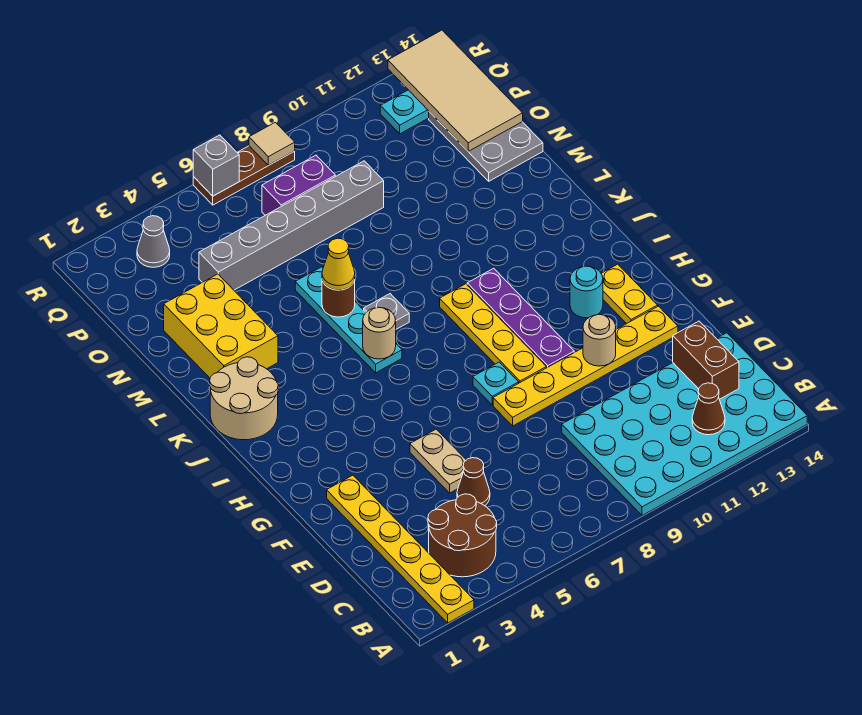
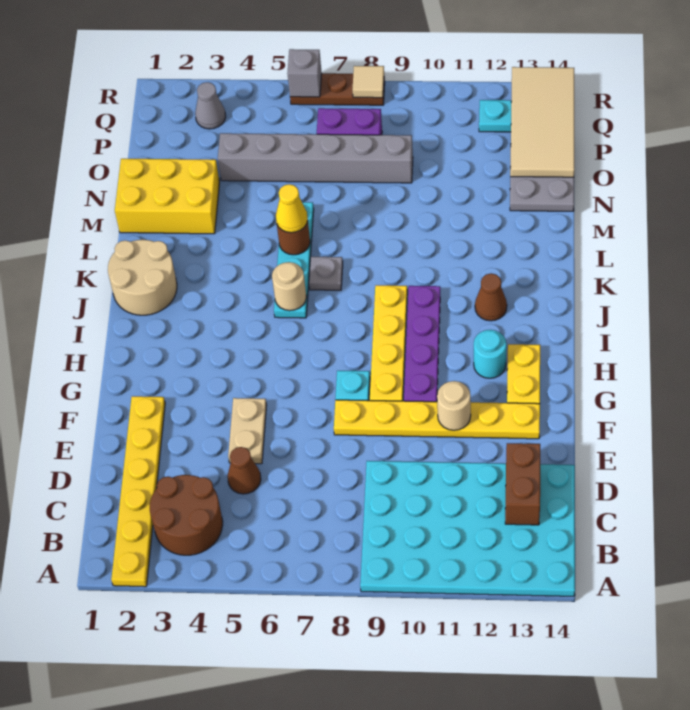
brown cone B12 level 2 -> brown cone J12 level 1
yellow brick L2:N3 level 1 -> yellow brick M1:N3 level 1

